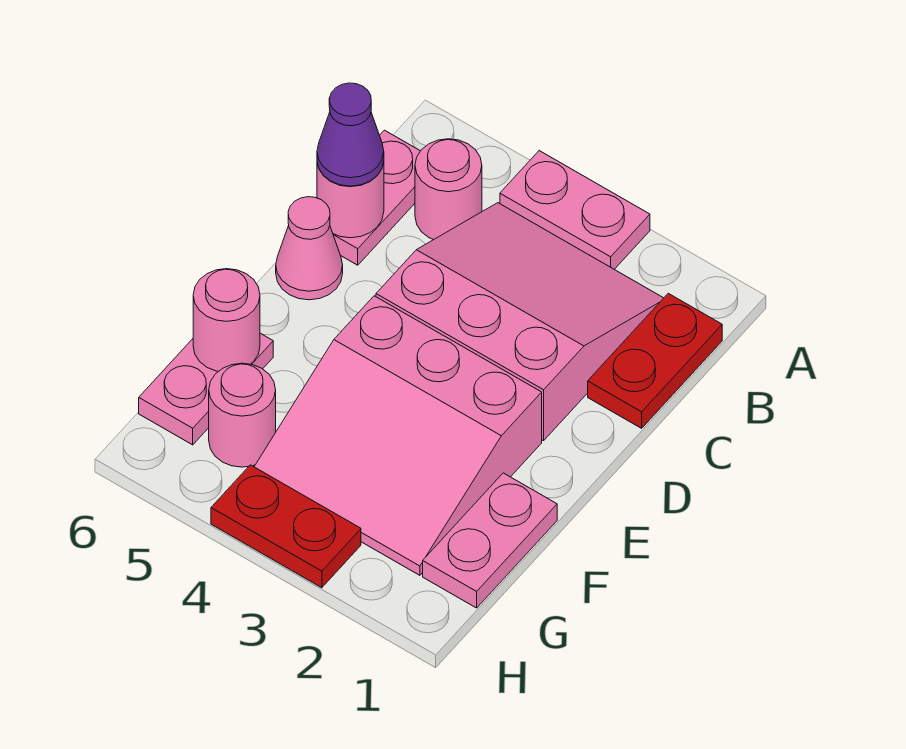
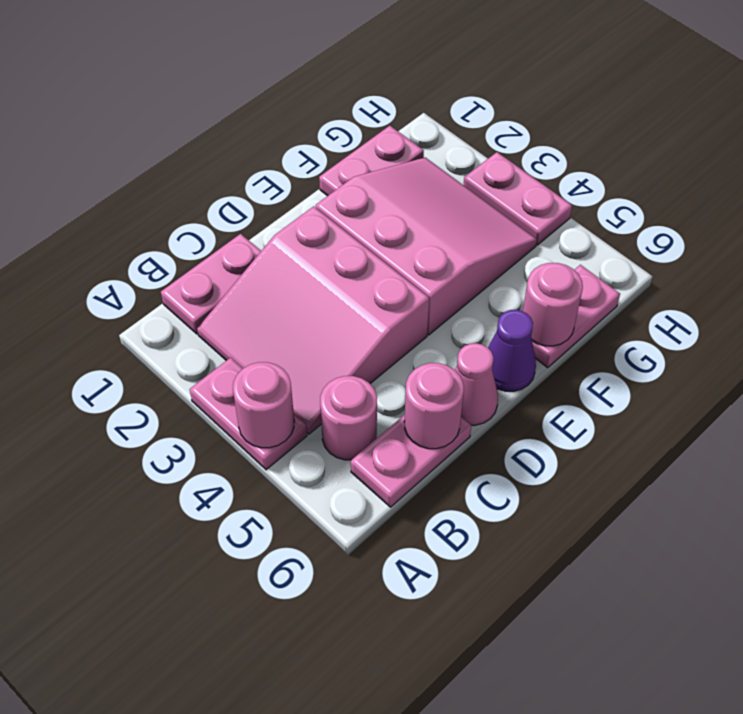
red plate B1:C1 level 1 -> pink plate B1:C1 level 1
purple cone C6 level 3 -> purple cone E6 level 1
pink round brick G5 level 1 -> pink round brick A4 level 2
red plate H3:H4 level 1 -> pink plate H3:H4 level 1

